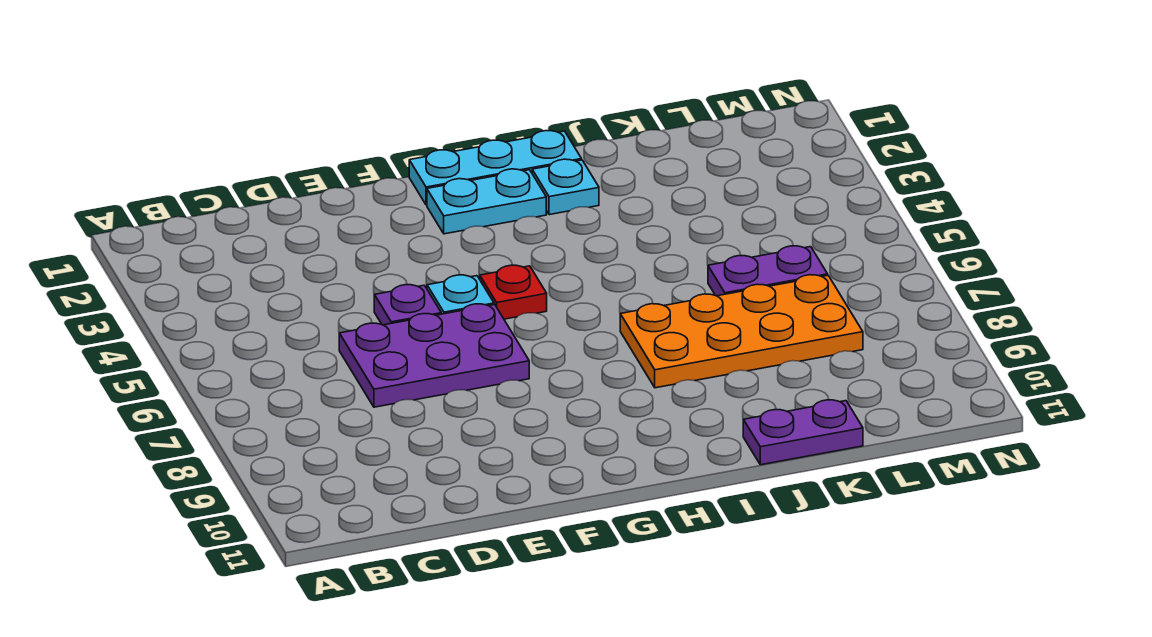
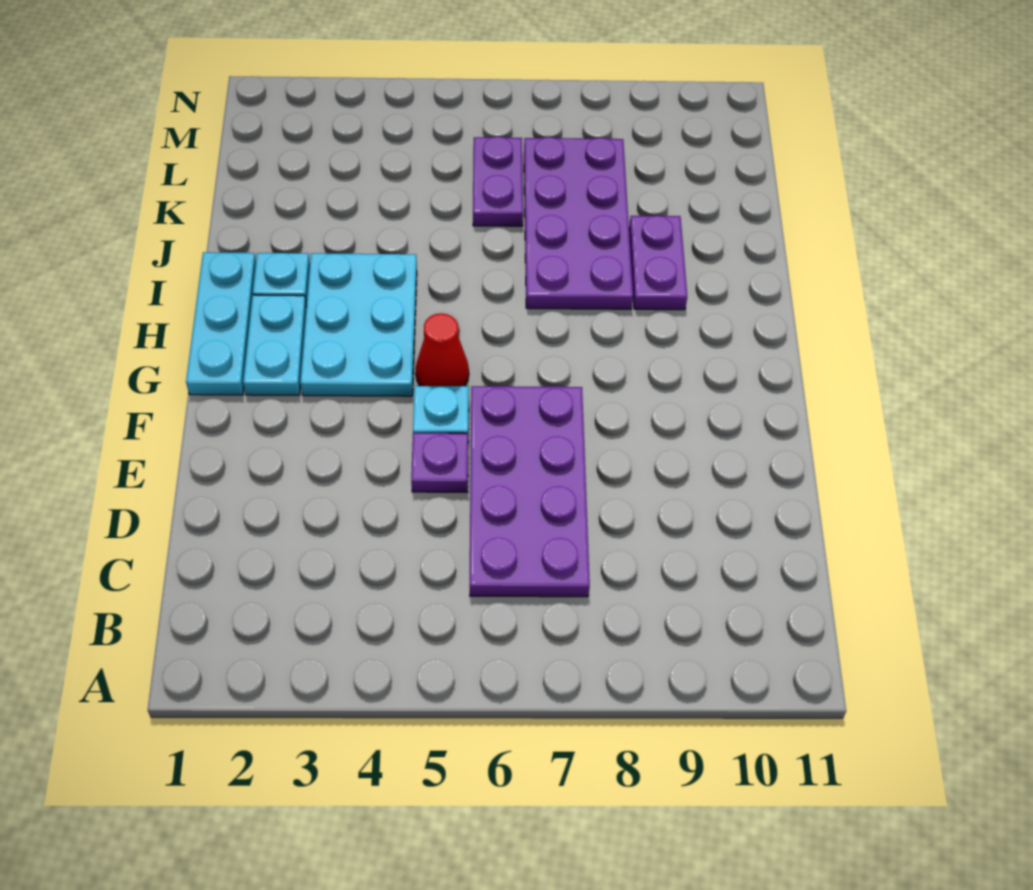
purple plate D6:F7 level 1 -> purple plate C6:F7 level 1
none -> cyan plate G3:I4 level 1
red plate G5 level 1 -> red cone G5 level 1
orange plate I7:L8 level 1 -> purple plate I7:L8 level 1
purple plate J11:K11 level 1 -> purple plate I9:J9 level 1

